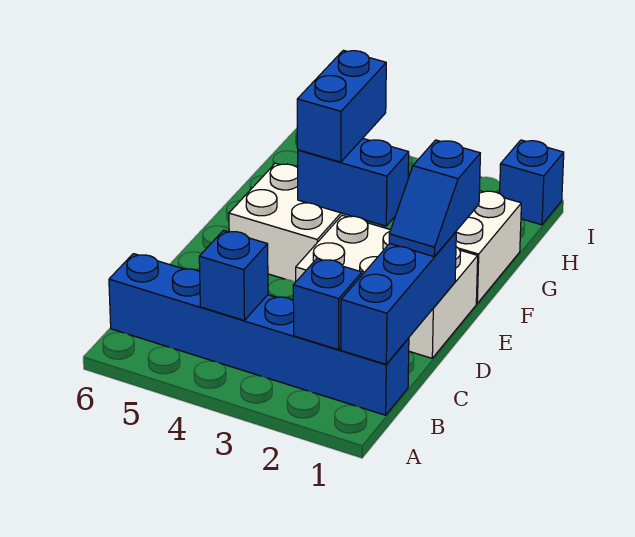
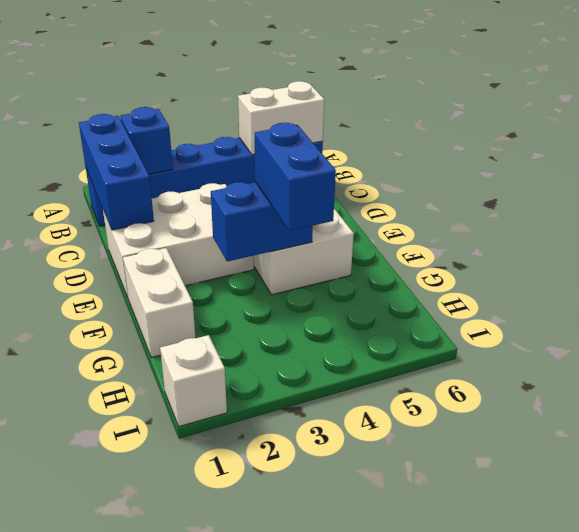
blue brick B4 level 2 -> none
none -> white brick B5:B6 level 2
blue slope D1:E1 level 3 top E -> none
blue brick I1 level 1 -> white brick I1 level 1

